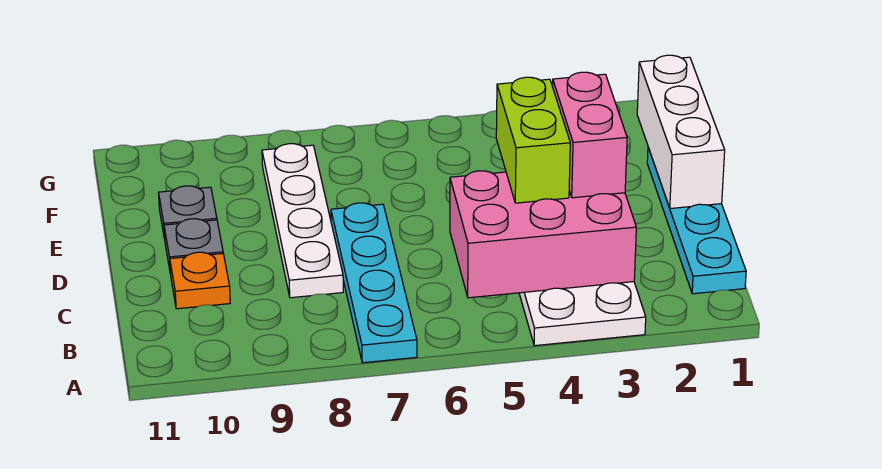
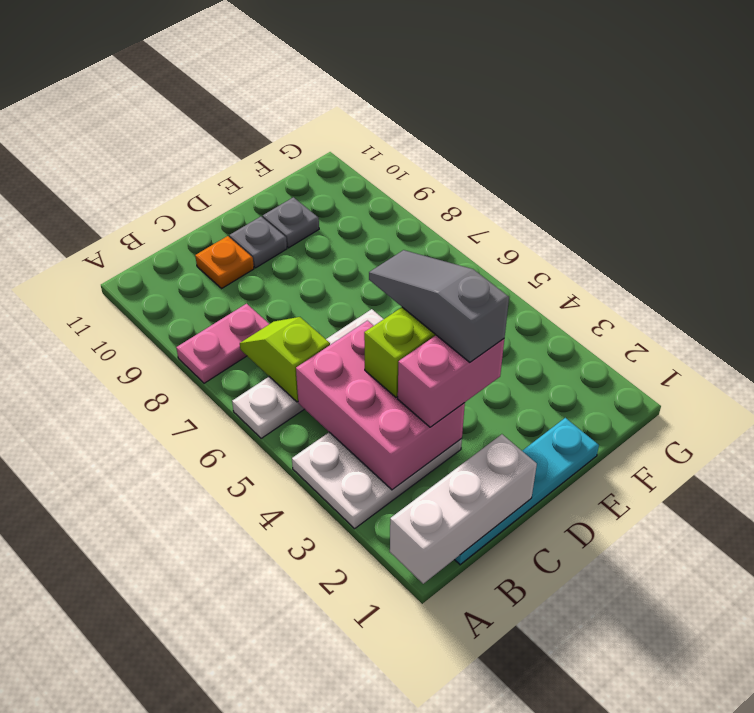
cyan plate A7:D7 level 1 -> none
none -> pink plate A8:B8 level 1
none -> lime slope B6:B7 level 2 top 6
white plate C8:F8 level 1 -> white plate A6:D6 level 1
white brick D1:F1 level 2 -> white brick A1:C1 level 2
none -> grey slope D3:D5 level 4 top 3

